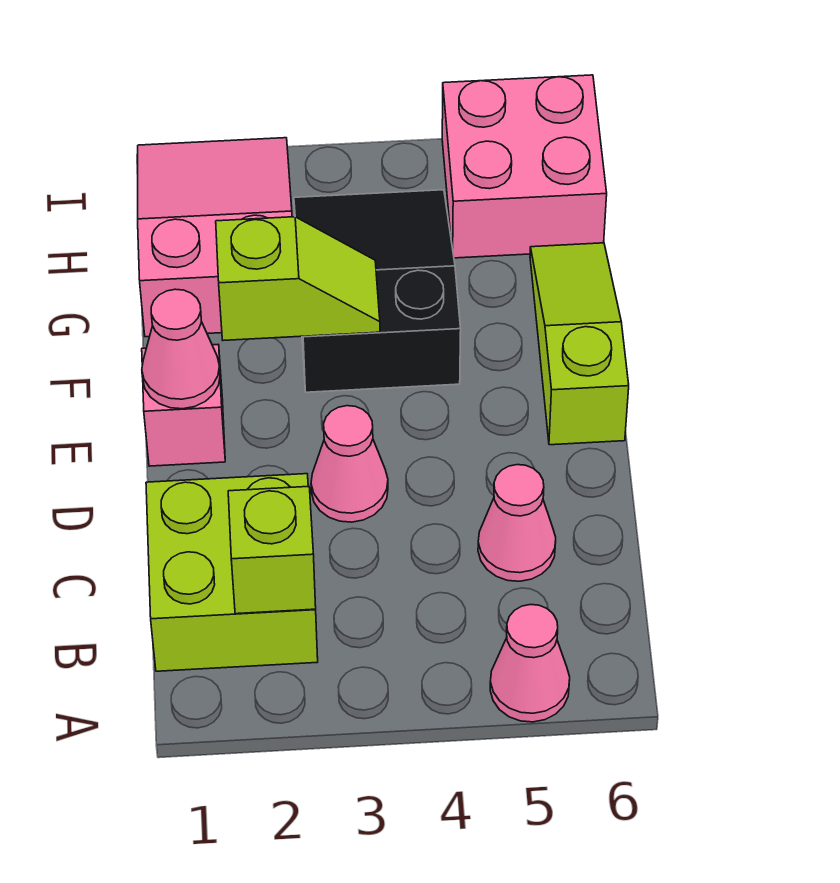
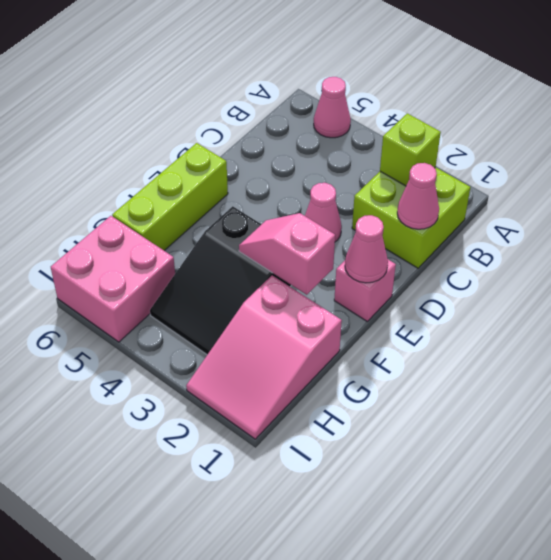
pink cone C5 level 1 -> pink cone C1 level 2
lime slope E6:G6 level 1 top E -> lime brick E6:G6 level 1
lime slope F2:F3 level 2 top 2 -> pink slope F2:F3 level 2 top 2

